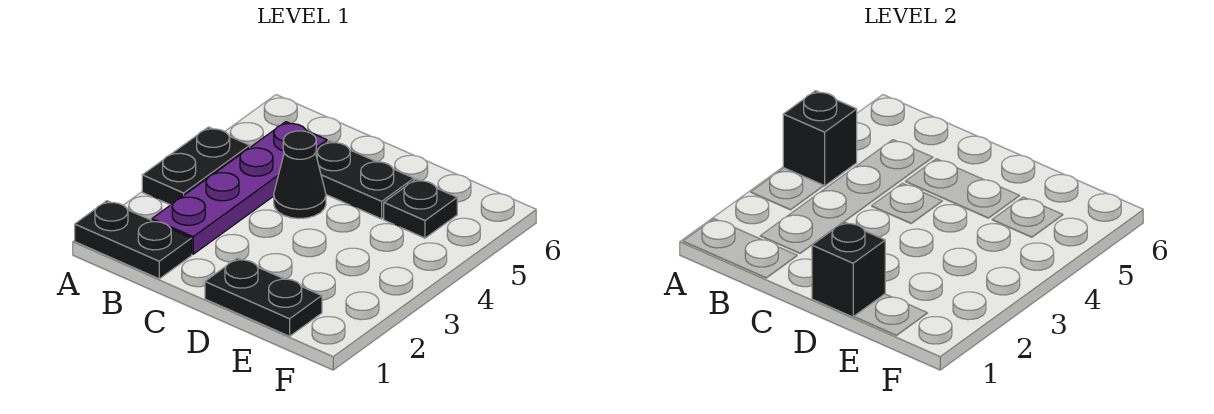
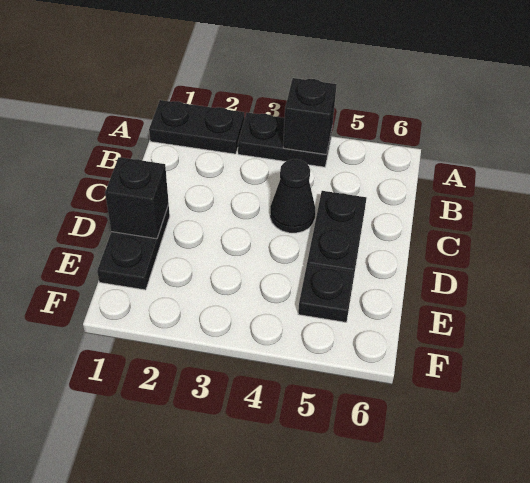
black plate A1:B1 level 1 -> black plate A1:A2 level 1
purple plate B2:B5 level 1 -> none

